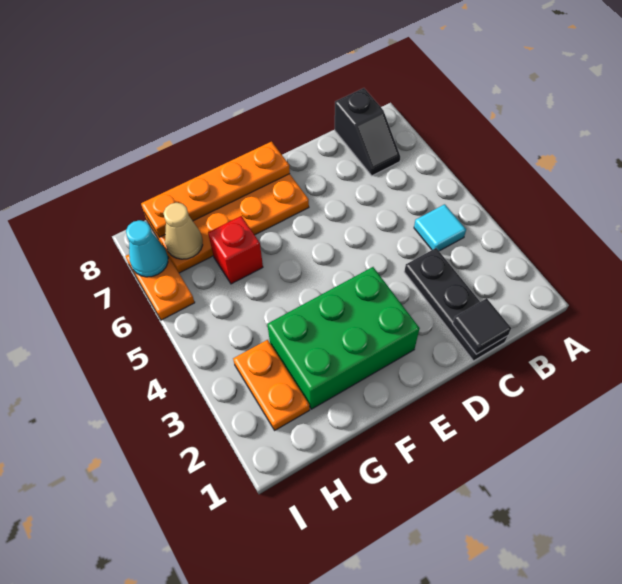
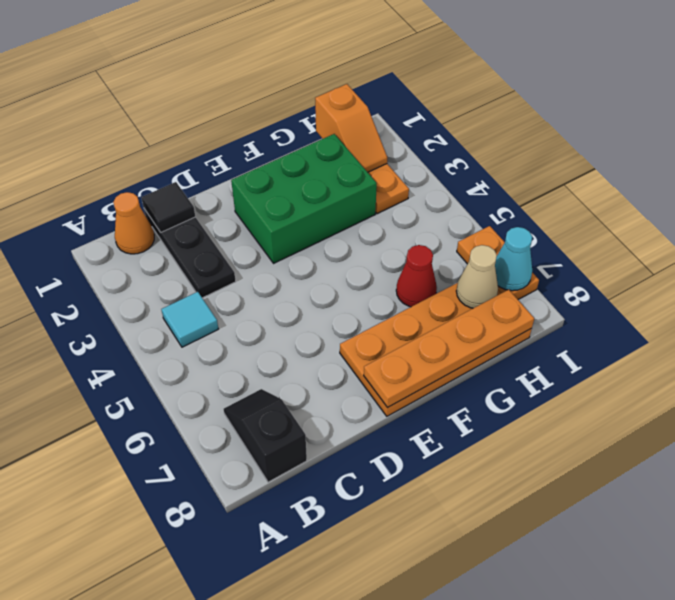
none -> orange cone B1 level 1
red brick G6 level 1 -> red cone G6 level 1
none -> orange slope H1:H2 level 2 top 1

